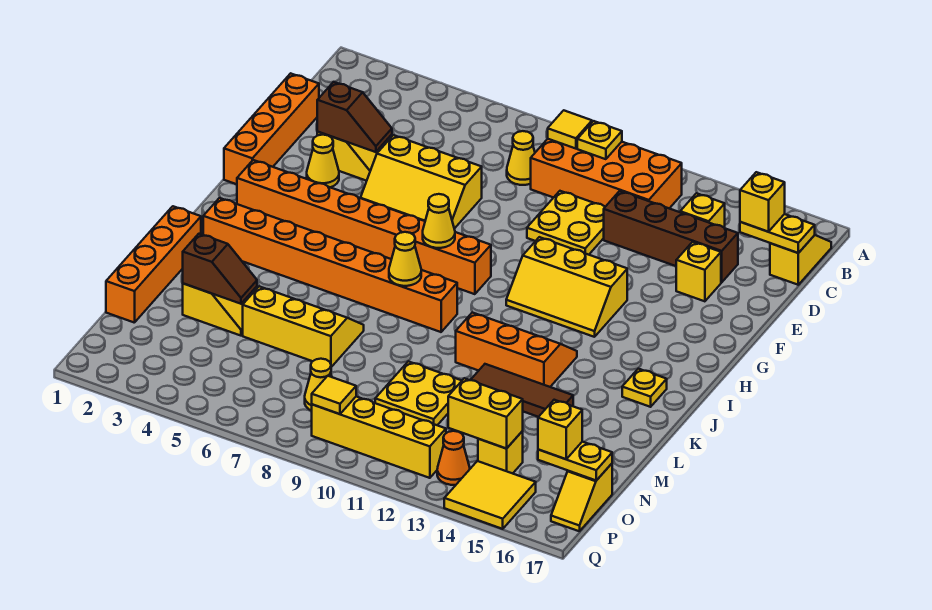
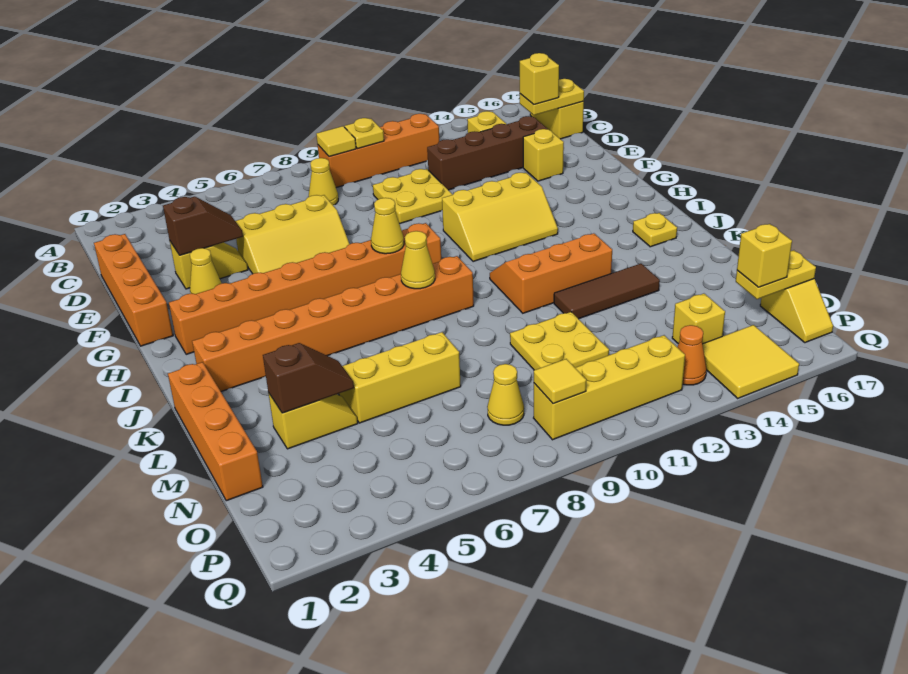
orange brick B9:C12 level 1 -> orange brick B9:B12 level 1
yellow brick O13:O14 level 2 -> none

